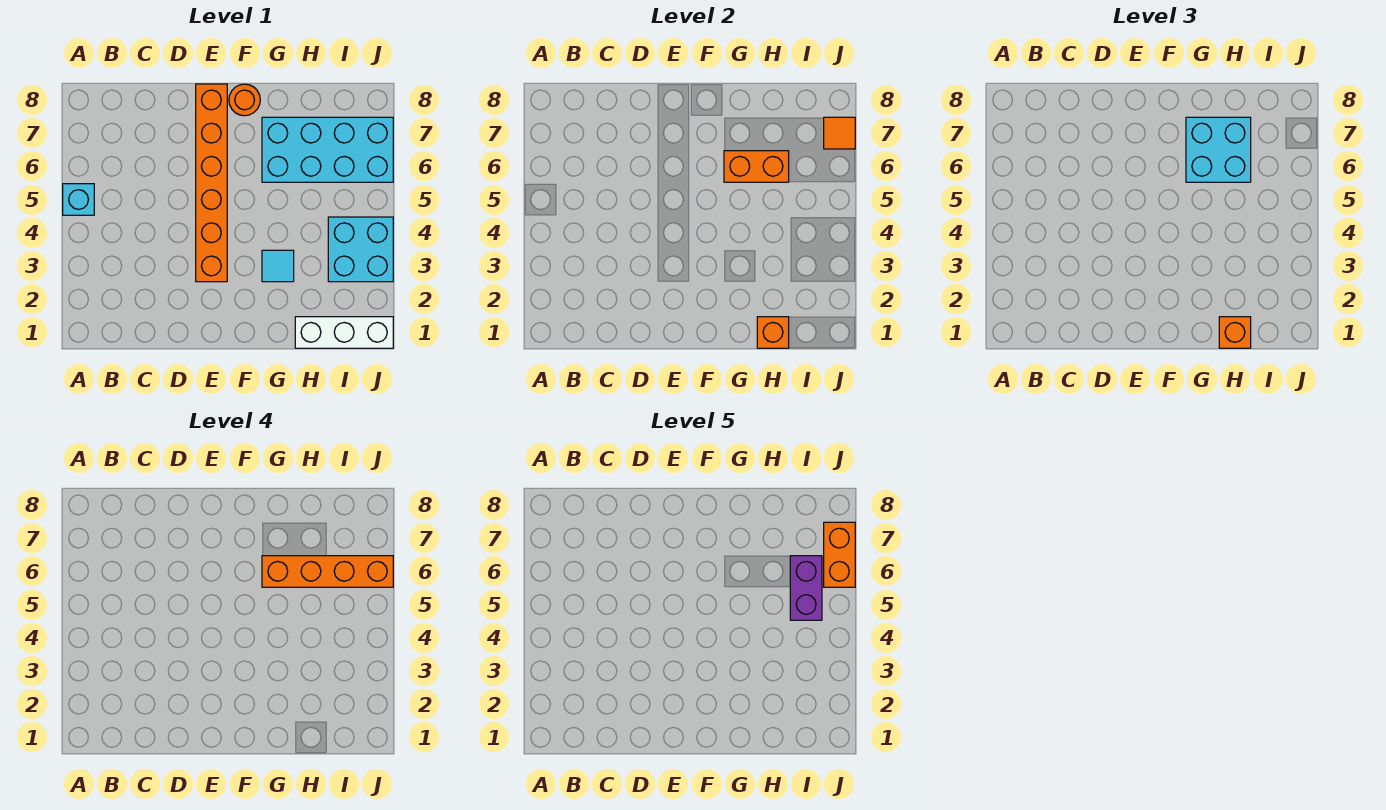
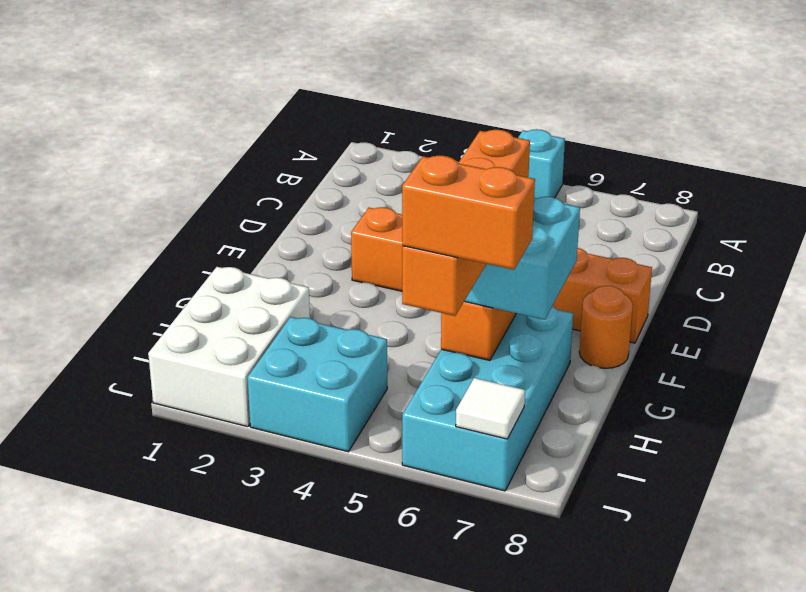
cyan tile G3 level 1 -> none
white brick H1:J1 level 1 -> white brick H1:J2 level 1
orange brick H1 level 2 -> none
orange brick H1 level 3 -> none
purple brick I5:I6 level 5 -> none
orange tile J7 level 2 -> white tile J7 level 2

